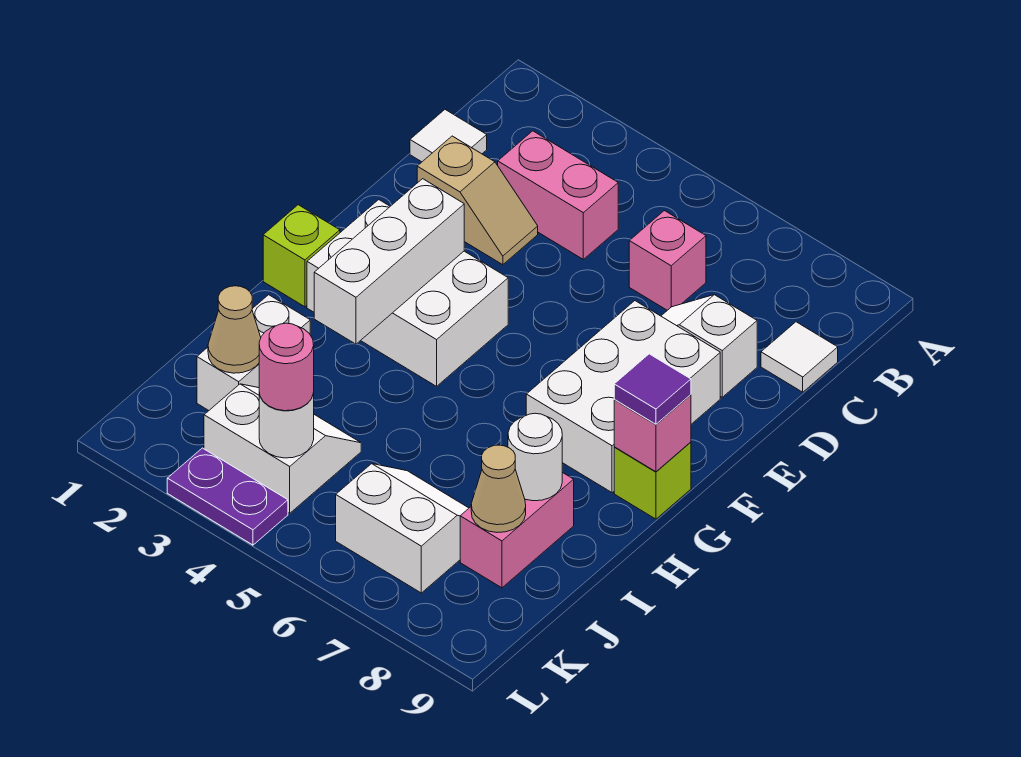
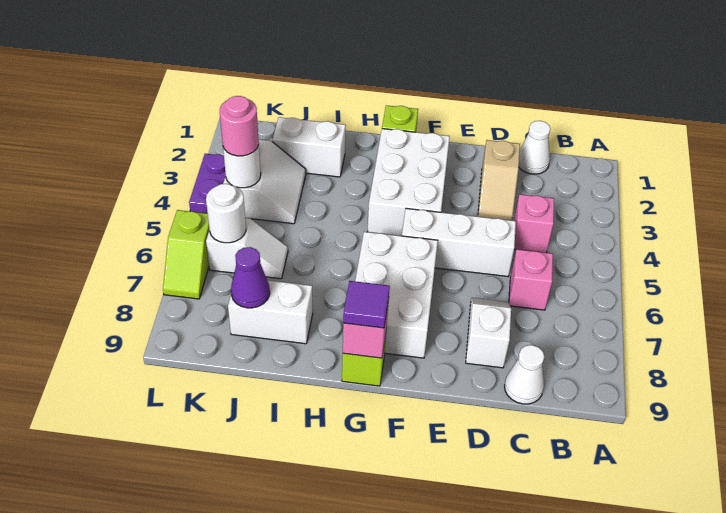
white tile C1 level 1 -> white cone C1 level 1
pink brick C3:C4 level 1 -> pink brick C4 level 1
white tile C9 level 1 -> white cone C9 level 1
white brick E7:G8 level 1 -> white brick F6:G8 level 1
white brick F3:H3 level 2 -> white brick D5:F5 level 1
pink brick I8:J8 level 1 -> white brick I8:J8 level 1
white round brick I8 level 2 -> white round brick K6 level 2
tan cone J2 level 2 -> none
white slope J6:K7 level 1 top K -> white slope J6:K6 level 1 top K
tan cone J8 level 2 -> purple cone J8 level 2
none -> lime slope L6:L7 level 1 top 6

